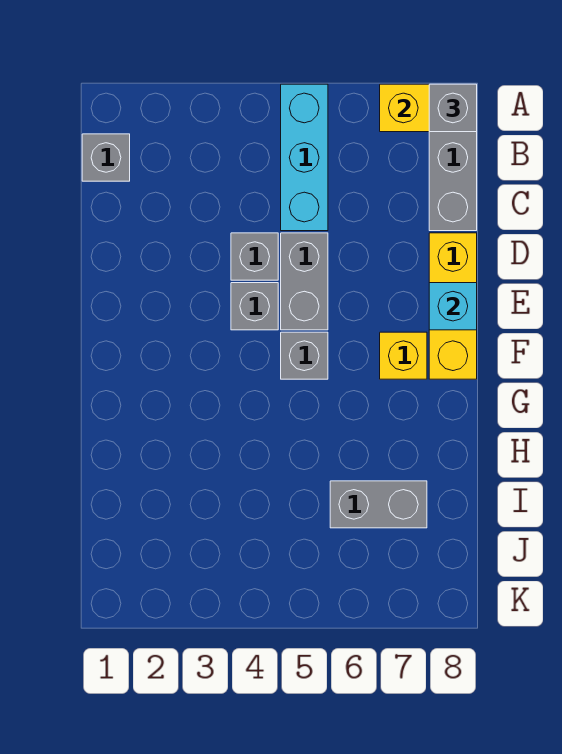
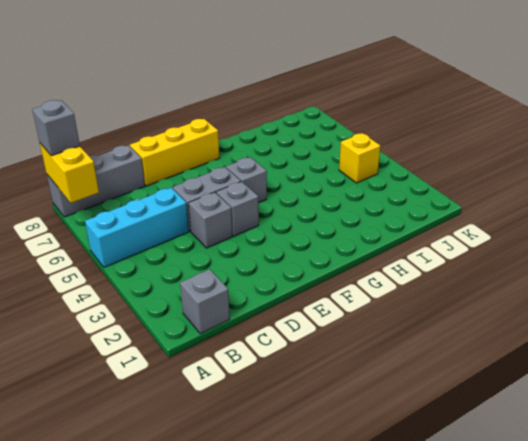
cyan brick E8 level 2 -> none
yellow brick F7 level 1 -> yellow brick J4 level 1
grey brick I6:I7 level 1 -> none

